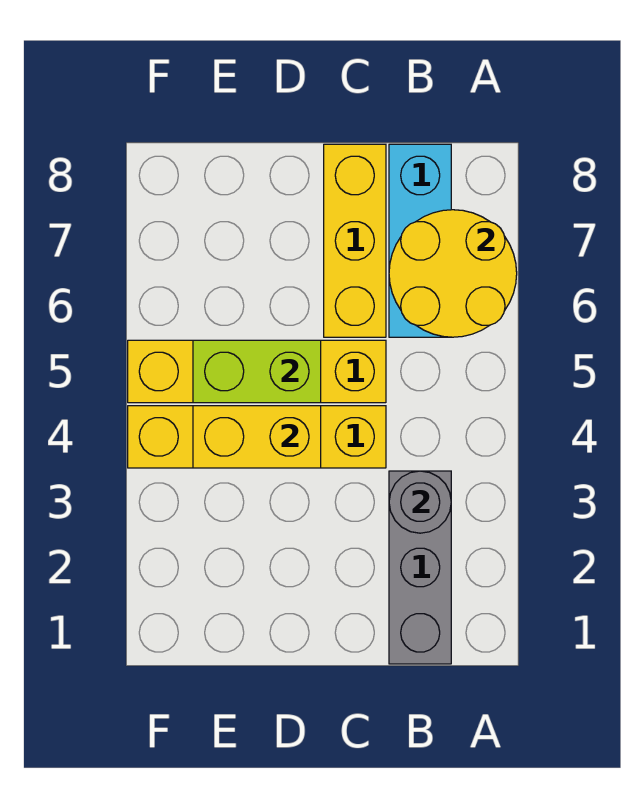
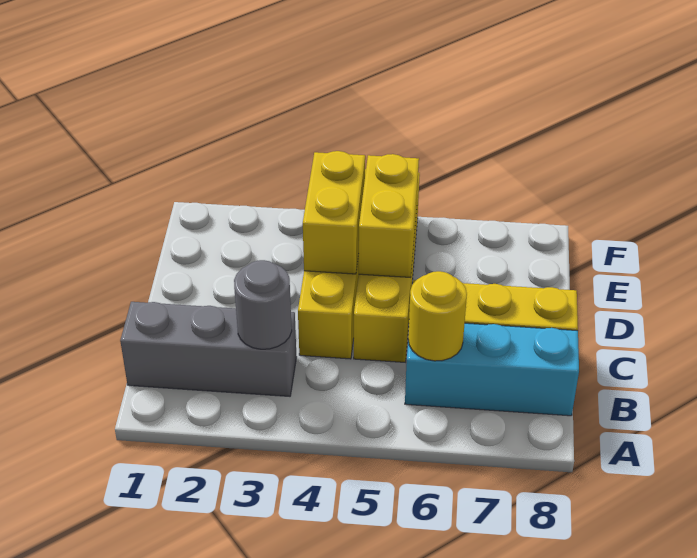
yellow round brick A6:B7 level 2 -> yellow round brick B6 level 2
lime brick D5:E5 level 2 -> yellow brick D5:E5 level 2

